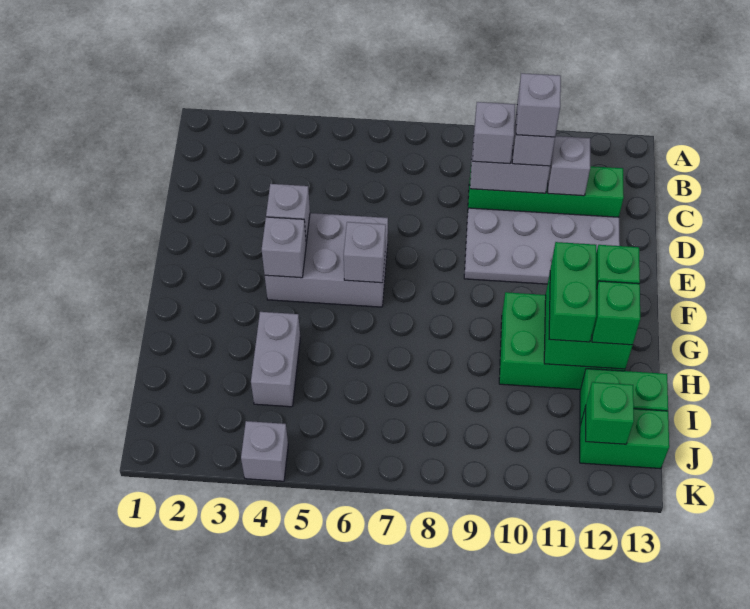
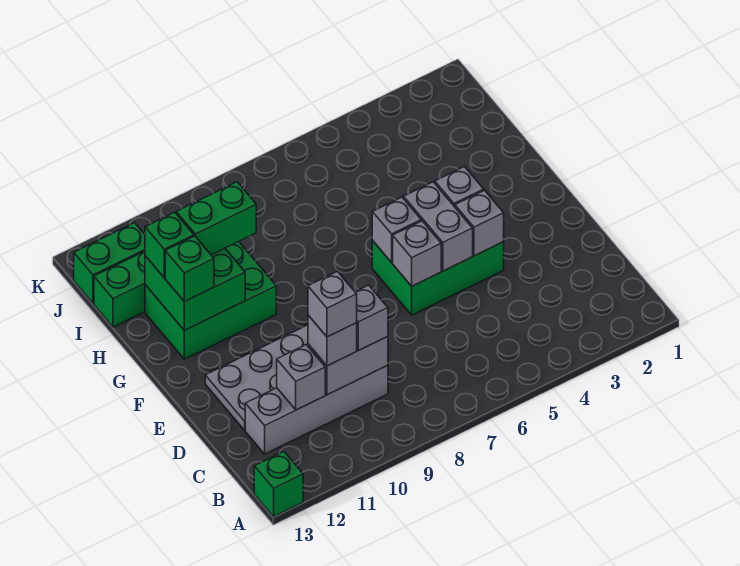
green brick C9:C12 level 1 -> grey brick C9:C12 level 1
grey brick E4:F6 level 1 -> green brick E4:F6 level 1
green brick G11:H11 level 3 -> green brick H10:H11 level 3
grey brick H4:I4 level 1 -> grey brick E5:F5 level 2
green brick J12 level 2 -> green brick A13 level 1
grey brick K4 level 1 -> grey brick E6 level 2

